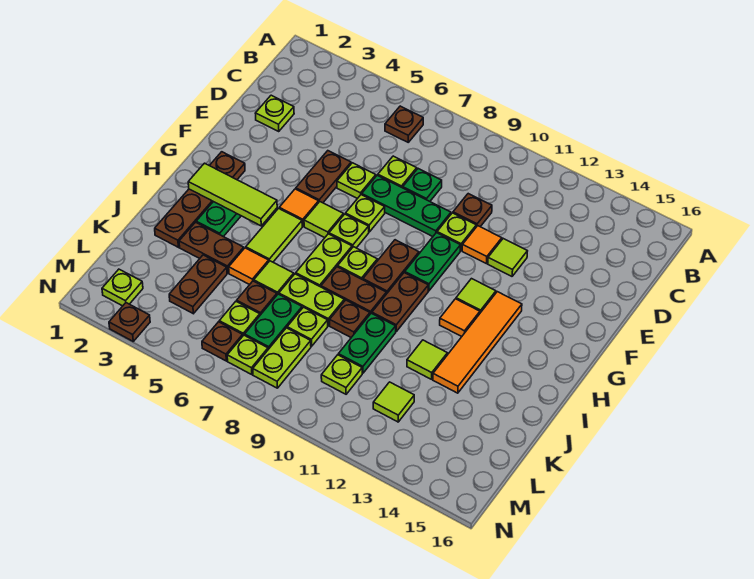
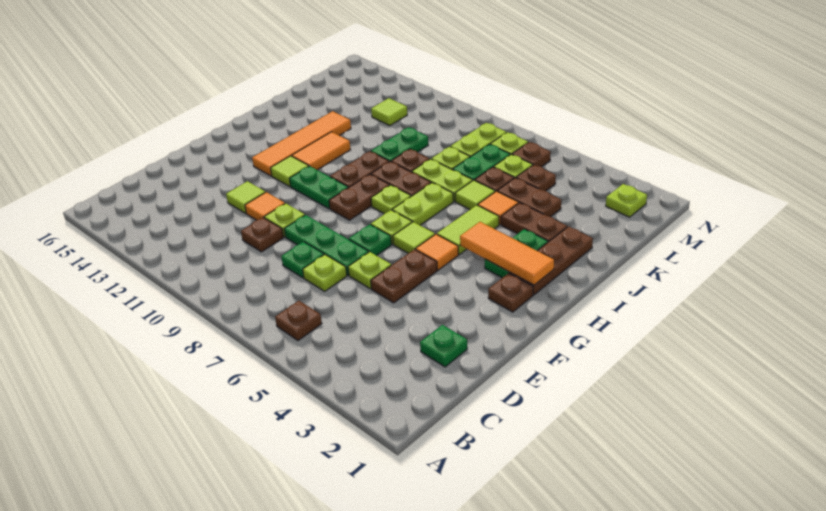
lime plate D2 level 1 -> green plate D2 level 1
lime plate F7 level 1 -> green plate F7 level 1
green plate F10:G10 level 1 -> green plate G10:G11 level 1
lime tile H2:H4 level 2 -> orange tile H2:H4 level 2
orange tile H12 level 1 -> orange tile H12:I12 level 1
lime tile J12 level 1 -> none
brown plate K4:L4 level 1 -> brown plate K4:K5 level 1
lime plate L10 level 1 -> none
brown plate N3 level 1 -> brown plate L5 level 1

